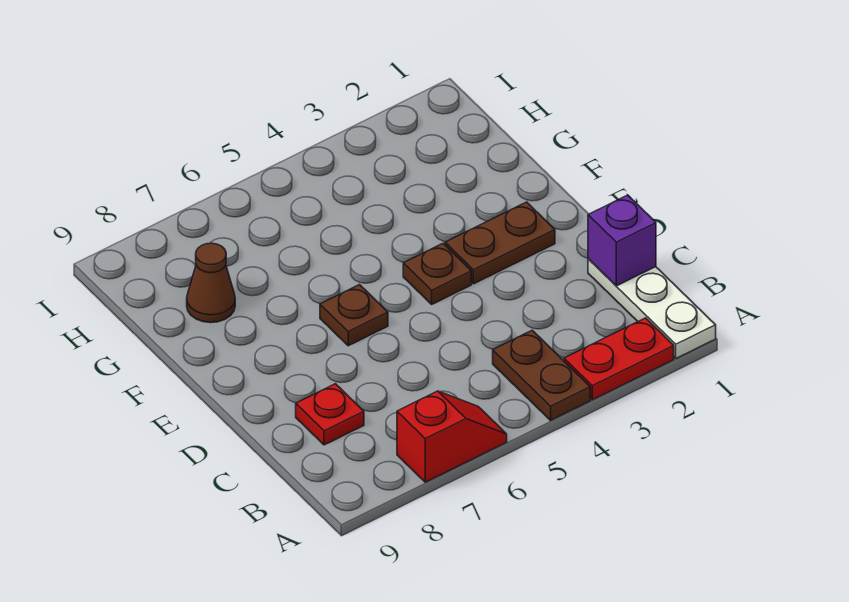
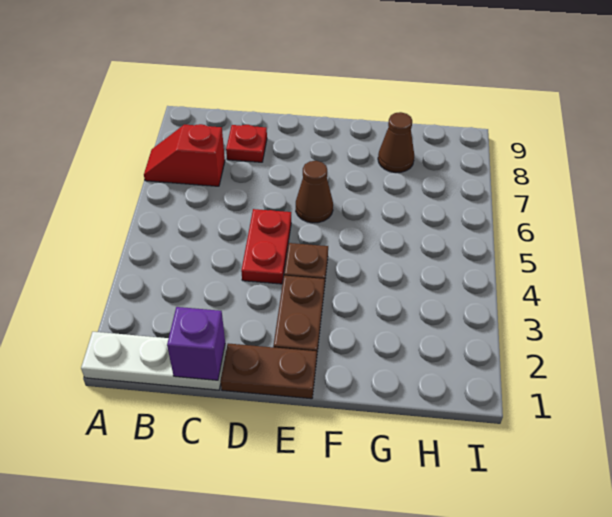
red plate A2:A3 level 1 -> red plate D4:D5 level 1
brown plate A4:B4 level 1 -> brown plate D1:E1 level 1
red slope A6:A7 level 1 top 7 -> red slope A7:B7 level 1 top B
brown plate E6 level 1 -> brown cone E6 level 1

